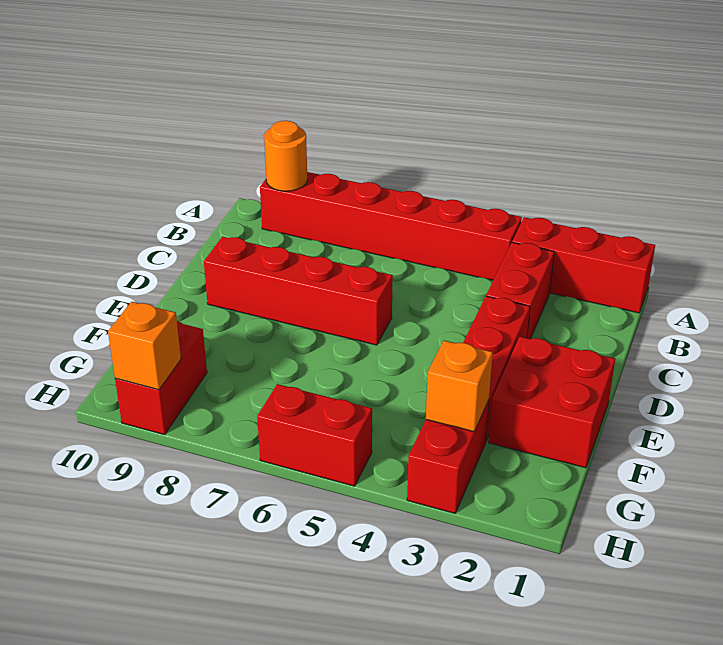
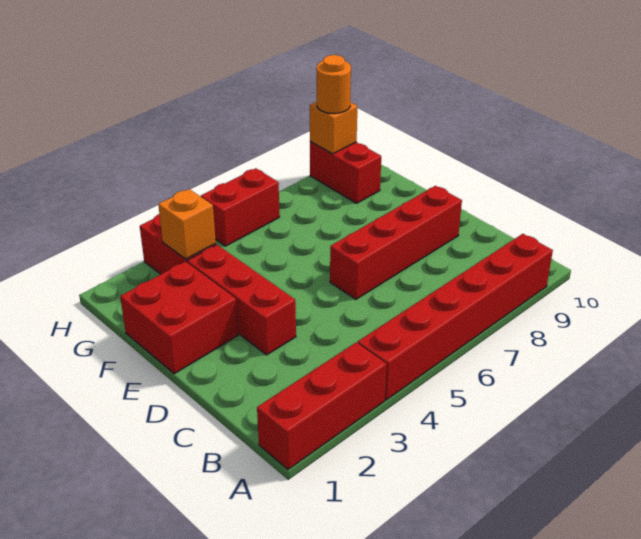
orange round brick A9 level 2 -> orange round brick H9 level 3
red brick B3:C3 level 1 -> none

